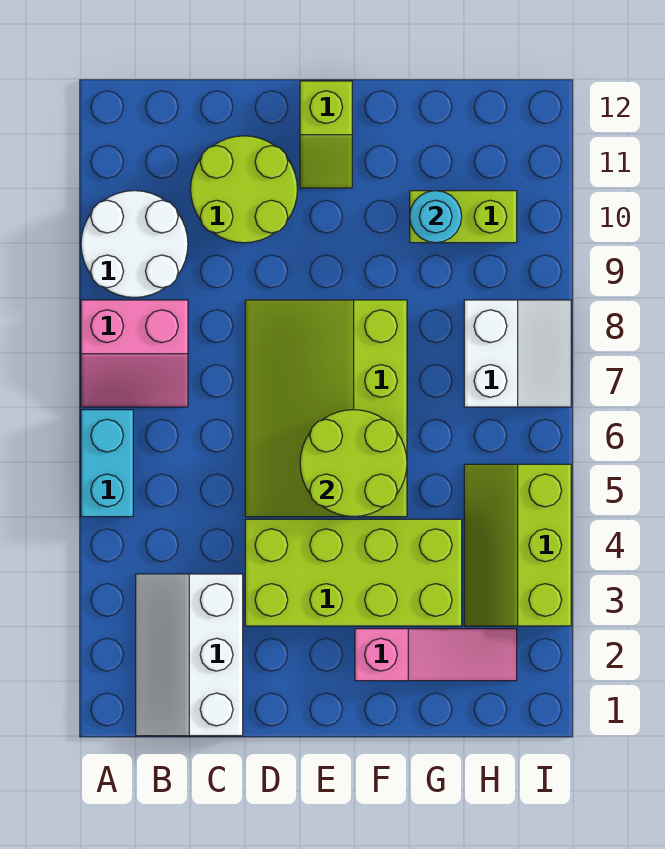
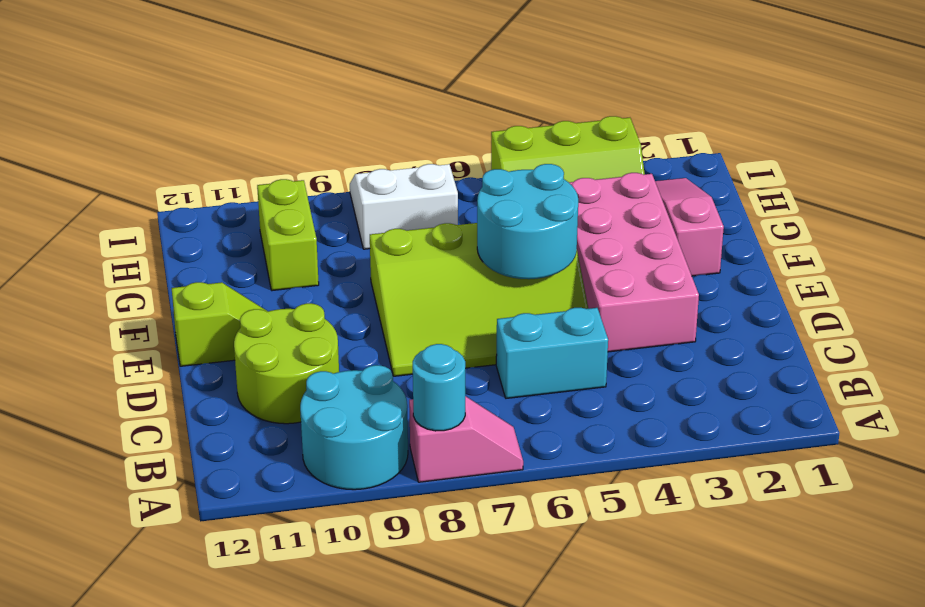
cyan brick A5:A6 level 1 -> cyan brick C5:C6 level 1
pink slope A7:B8 level 1 top 8 -> pink slope A7:A8 level 1 top 8
white round brick A9:B10 level 1 -> cyan round brick A9:B10 level 1
white slope B1:C3 level 1 top C -> none
lime brick D3:G4 level 1 -> pink brick D3:G4 level 1
lime round brick E5:F6 level 2 -> cyan round brick E5:F6 level 2
cyan round brick G10 level 2 -> cyan round brick A8 level 2

